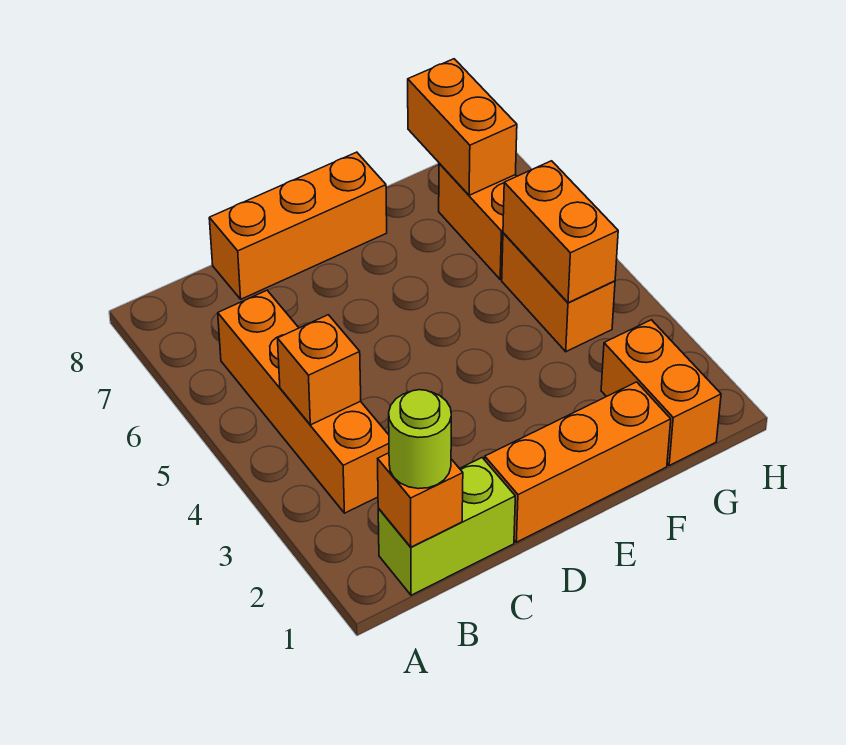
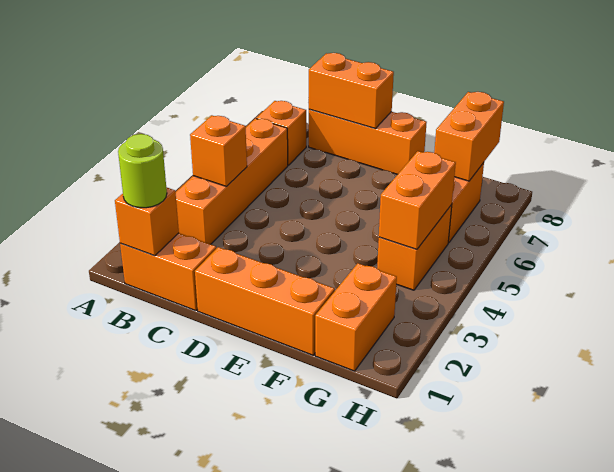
lime brick B1:C1 level 1 -> orange brick B1:C1 level 1
none -> orange brick B7 level 1
none -> orange brick C8:D8 level 2

